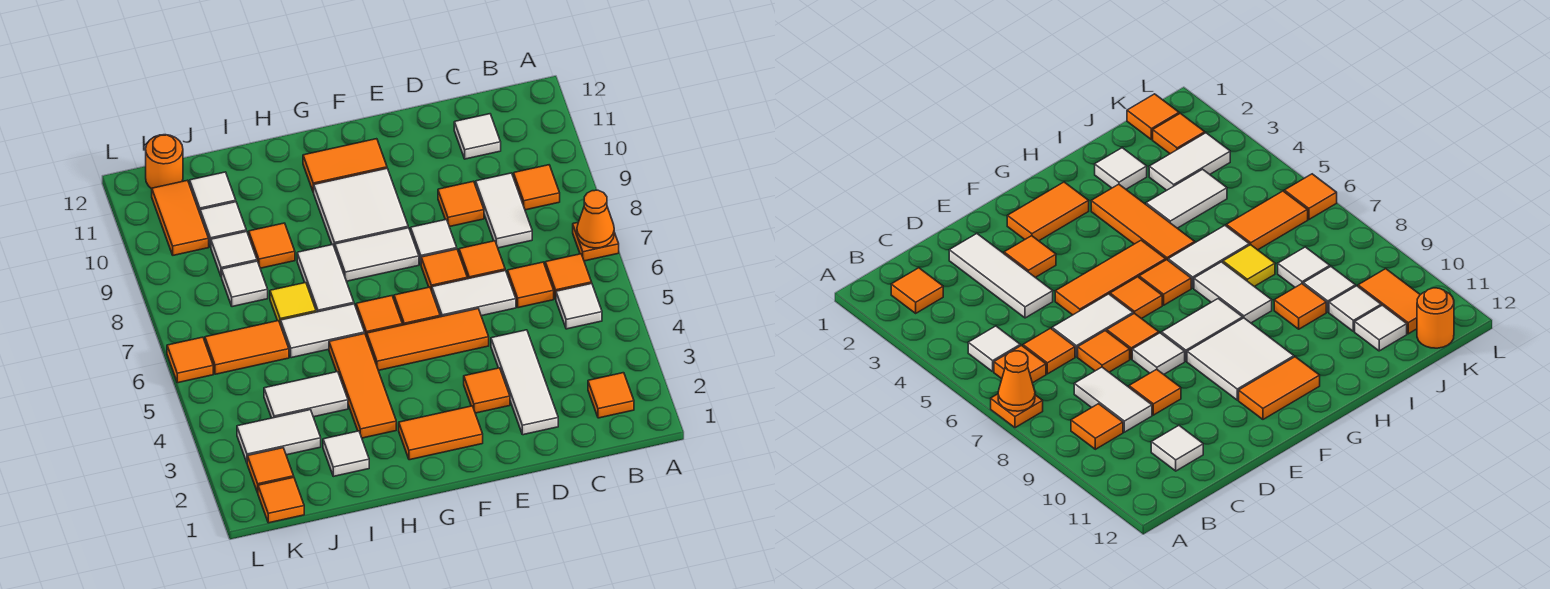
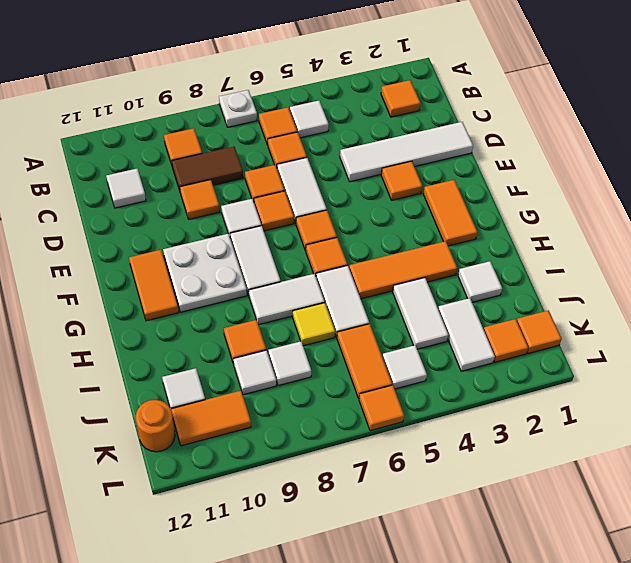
orange plate A7 level 1 -> white plate A7 level 1
orange cone A7 level 2 -> none
white tile C8:C9 level 1 -> brown tile C8:C9 level 1
white tile D2:D4 level 1 -> white tile D1:D4 level 1
orange tile E5:G5 level 1 -> none
white tile F9:G10 level 1 -> white plate F9:G10 level 1
white tile J10 level 1 -> white tile K5 level 1

